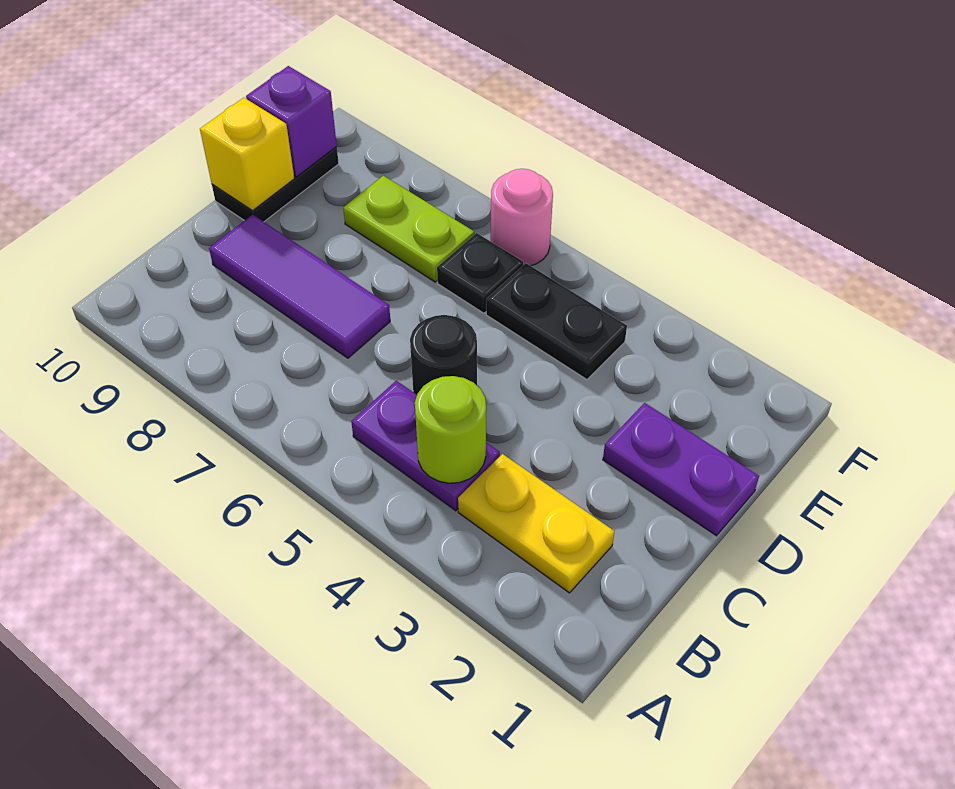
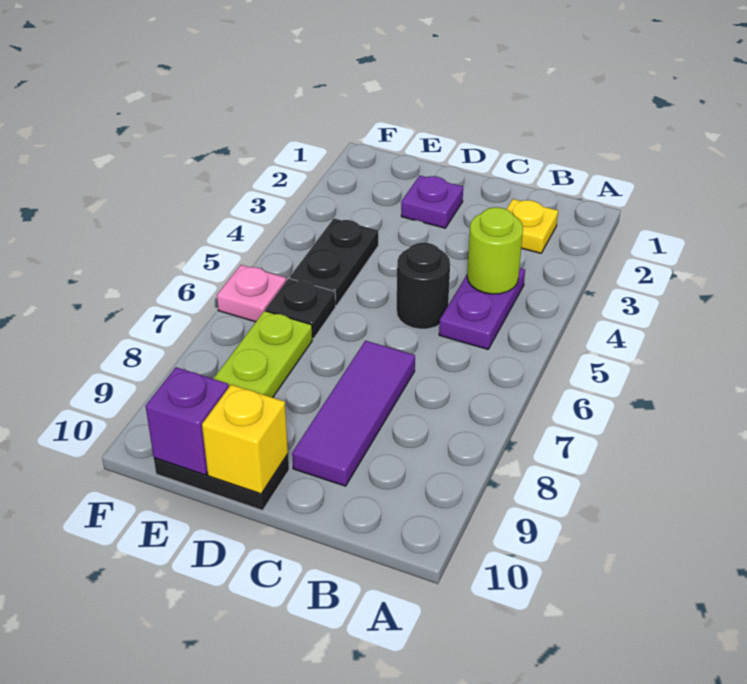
yellow plate B2:B3 level 1 -> yellow plate B2 level 1
purple plate D1:D2 level 1 -> purple plate D2 level 1
pink round brick F6 level 1 -> pink plate F6 level 1

